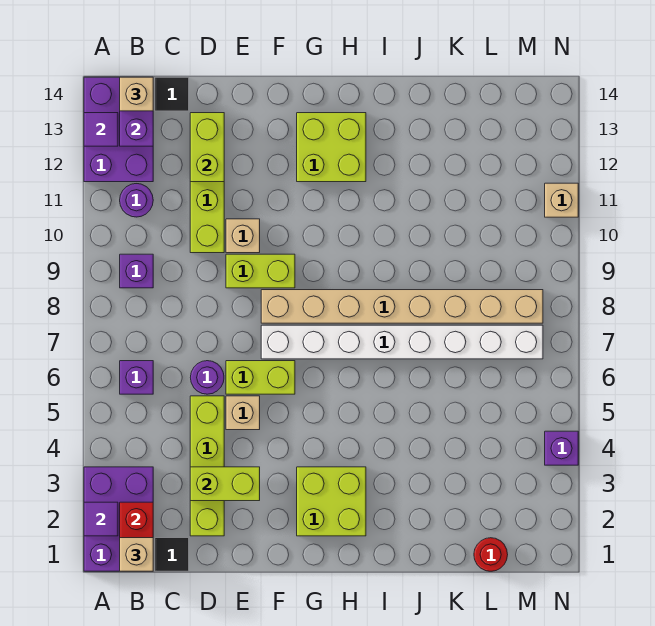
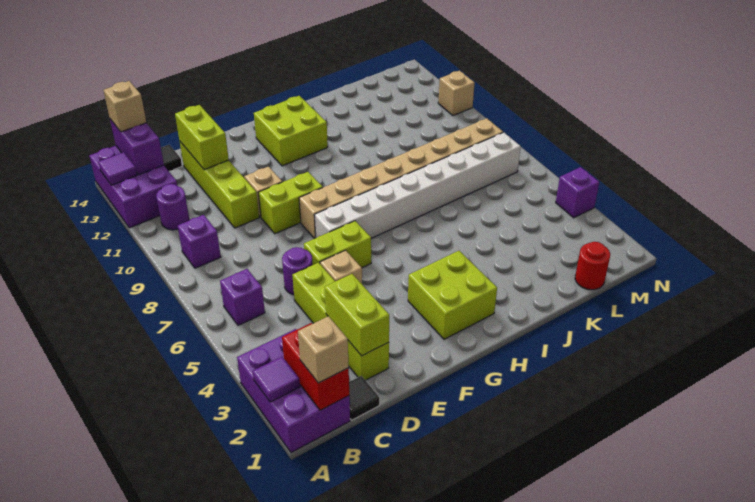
lime brick D3:E3 level 2 -> lime brick D2:D3 level 2

